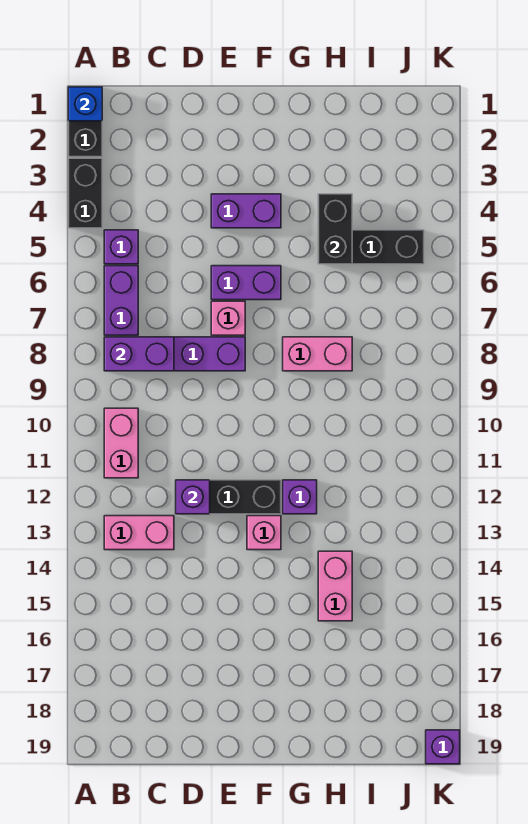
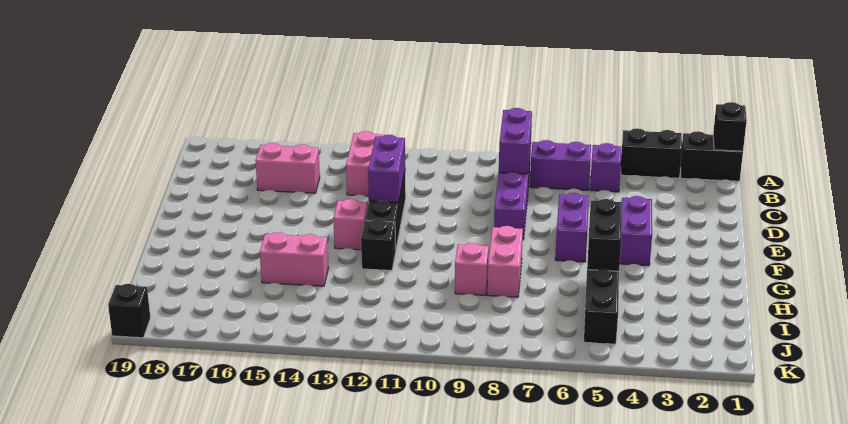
blue brick A1 level 2 -> black brick A1 level 2
pink brick B10:B11 level 1 -> pink brick C15:C16 level 1
purple brick D12 level 2 -> purple brick D12:E12 level 2
pink brick E7 level 1 -> pink brick H9 level 1
purple brick G12 level 1 -> black brick G12 level 1
black brick H4:H5 level 2 -> black brick G5:H5 level 2
purple brick K19 level 1 -> black brick K19 level 1

